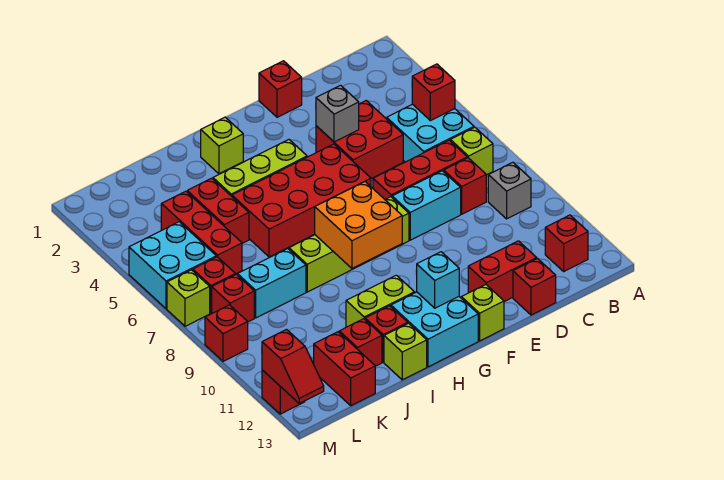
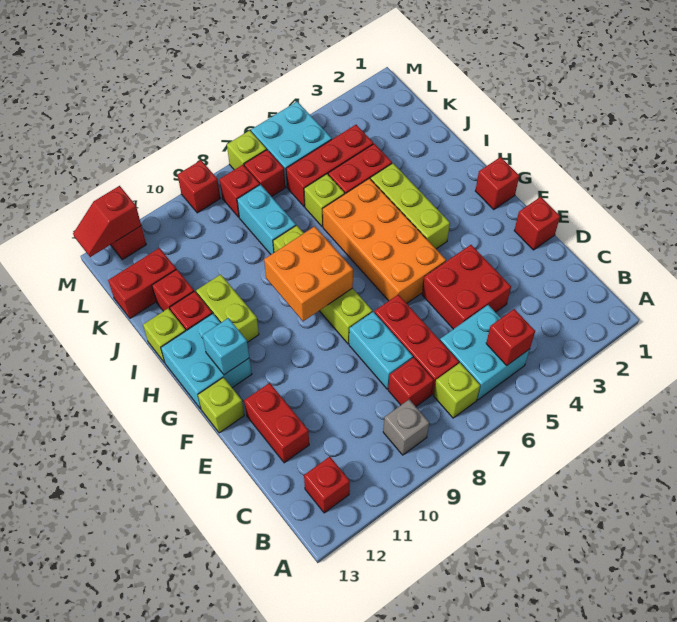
red brick D13 level 1 -> red brick G1 level 1
grey brick E4 level 2 -> none
red brick F5:I6 level 1 -> orange brick F5:I6 level 1
lime brick H2 level 1 -> lime brick J6 level 1

